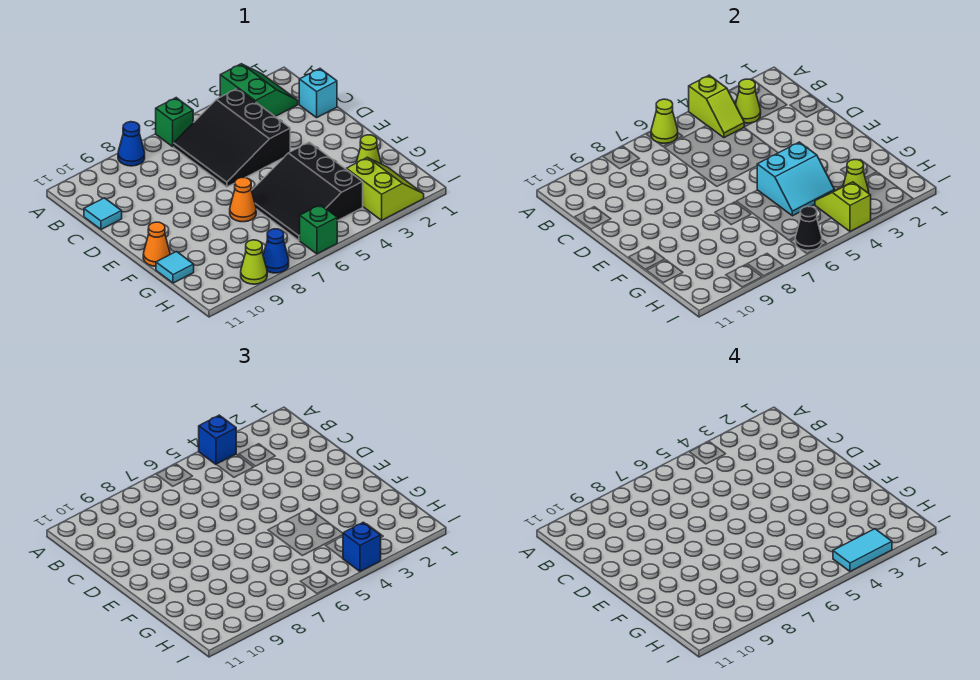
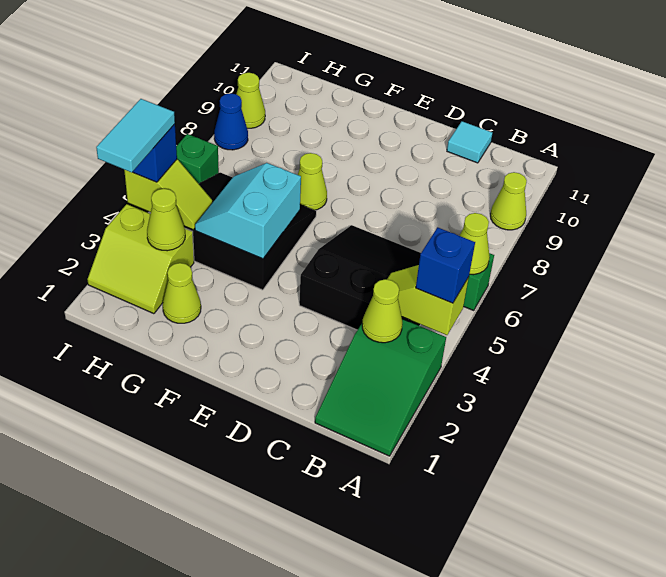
green slope A2:B3 level 1 top 3 -> green slope A1:B3 level 1 top 3
blue cone A8 level 1 -> none
none -> lime cone A9 level 1
cyan brick C1 level 1 -> none
orange cone F7 level 1 -> lime cone F7 level 1
orange cone F11 level 1 -> none
cyan tile G11 level 1 -> none
black cone I6 level 2 -> none

